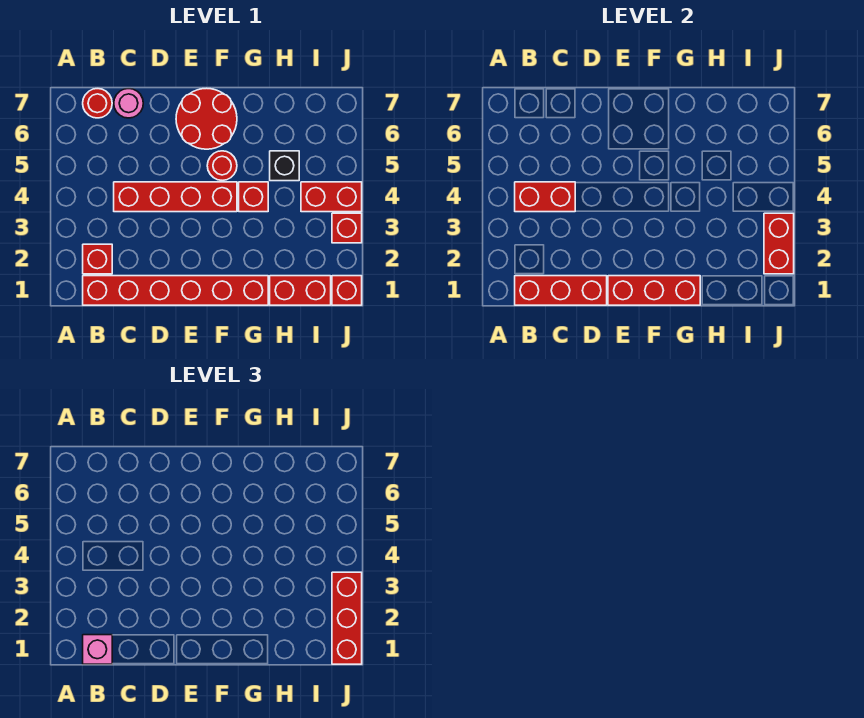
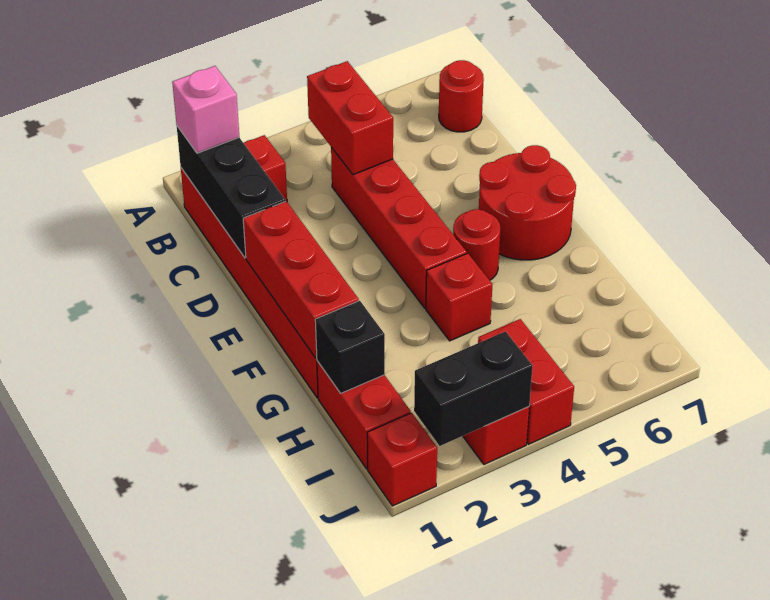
red brick B1:D1 level 2 -> black brick B1:D1 level 2
pink round brick C7 level 1 -> none
black brick H5 level 1 -> black brick H1 level 2
red brick J1:J3 level 3 -> none
red brick J2:J3 level 2 -> black brick J2:J3 level 2

